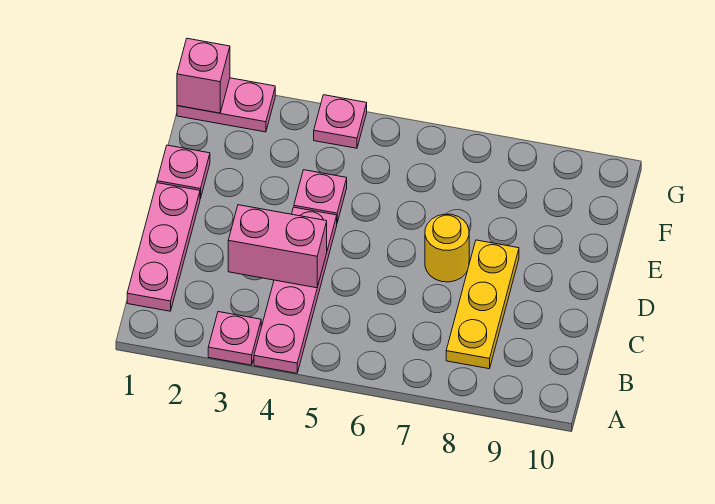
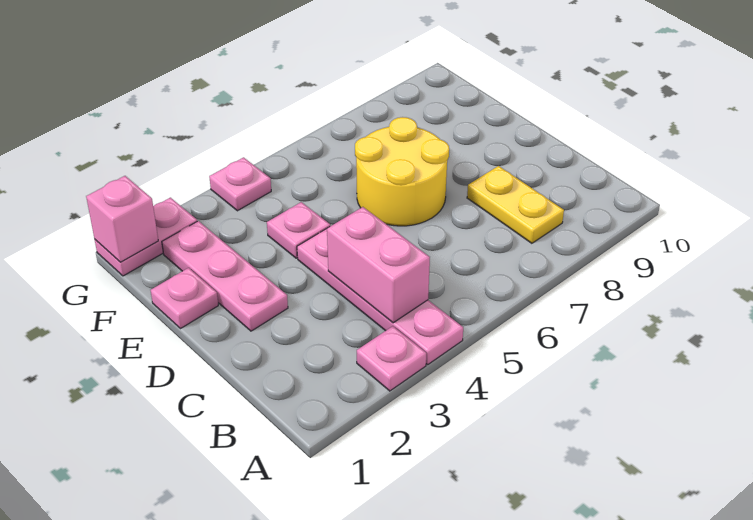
pink plate B1:D1 level 1 -> pink plate D2:F2 level 1
yellow plate B8:D8 level 1 -> yellow plate B8:C8 level 1
pink brick C3:C4 level 2 -> pink brick B4:C4 level 2
yellow round brick D7 level 1 -> yellow round brick D6:E7 level 1

